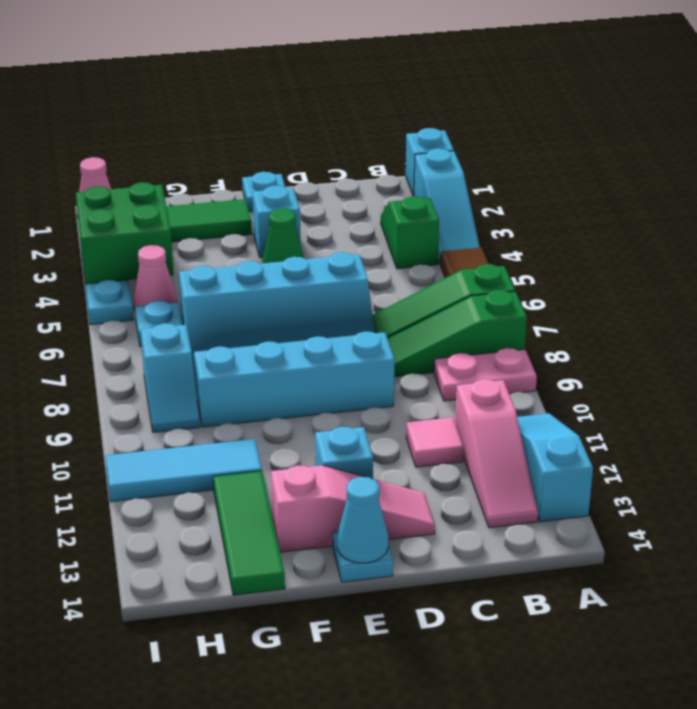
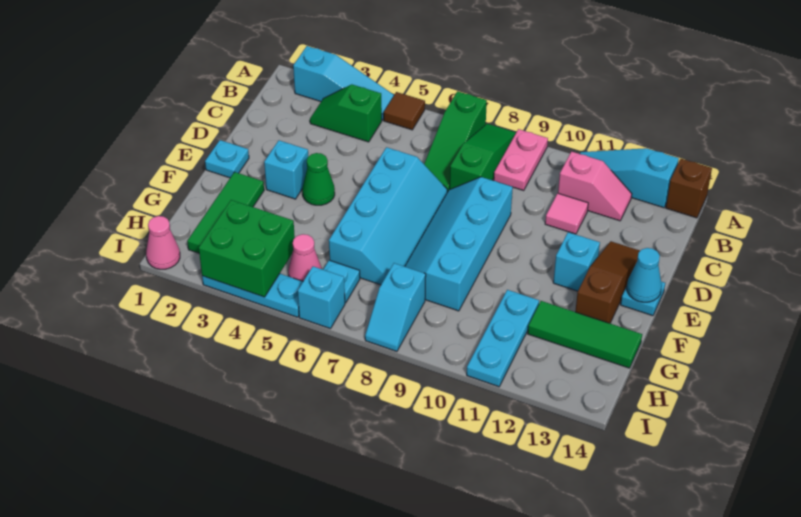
cyan brick A1 level 1 -> cyan brick I6 level 1
green slope A8:C8 level 1 top A -> green slope A8:C8 level 1 top C
none -> brown brick A14 level 1
pink slope B11:B13 level 1 top 11 -> pink slope B11:B12 level 1 top 11
pink slope D13:F13 level 1 top F -> brown slope D13:F13 level 1 top F
cyan tile G11:I11 level 1 -> cyan plate G11:I11 level 1
cyan slope H8:H9 level 1 top 8 -> cyan slope H8:I8 level 1 top H

